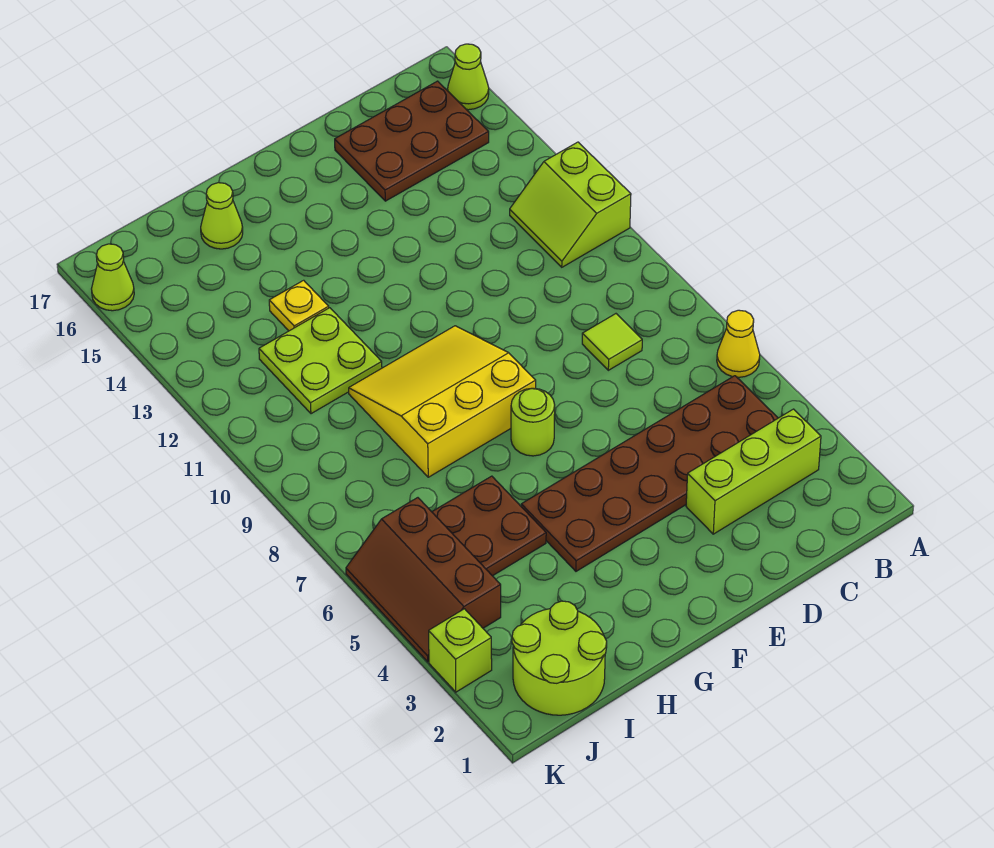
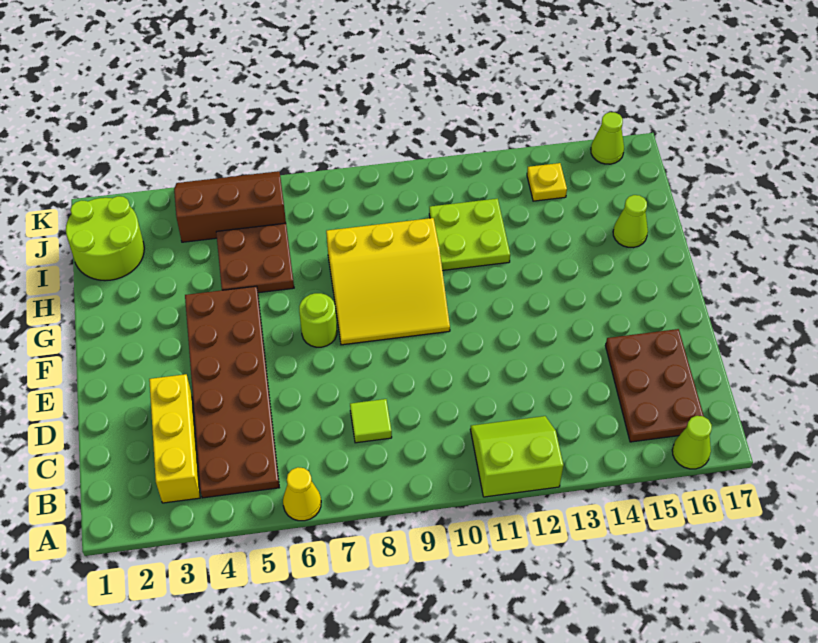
lime brick B3:D3 level 1 -> yellow brick B3:D3 level 1
yellow slope F8:H10 level 1 top 8 -> yellow slope F8:H10 level 1 top H
yellow plate H13 level 1 -> yellow plate J14 level 1
lime brick K3 level 1 -> none

